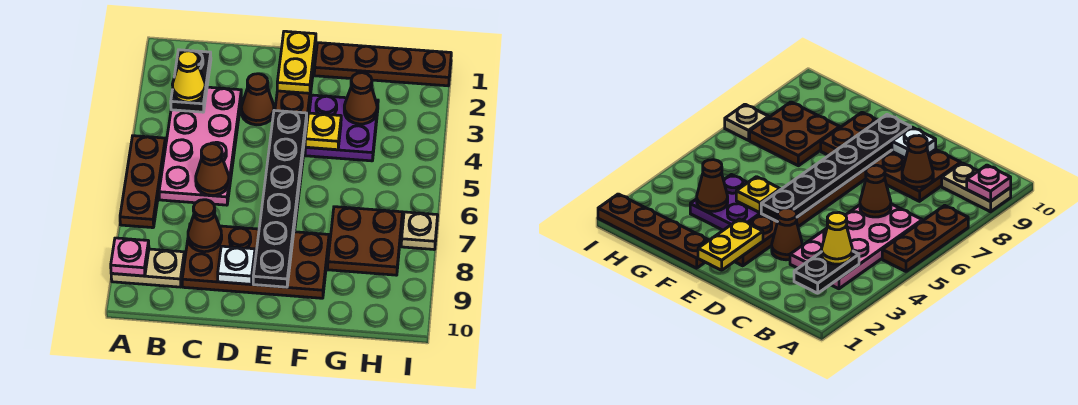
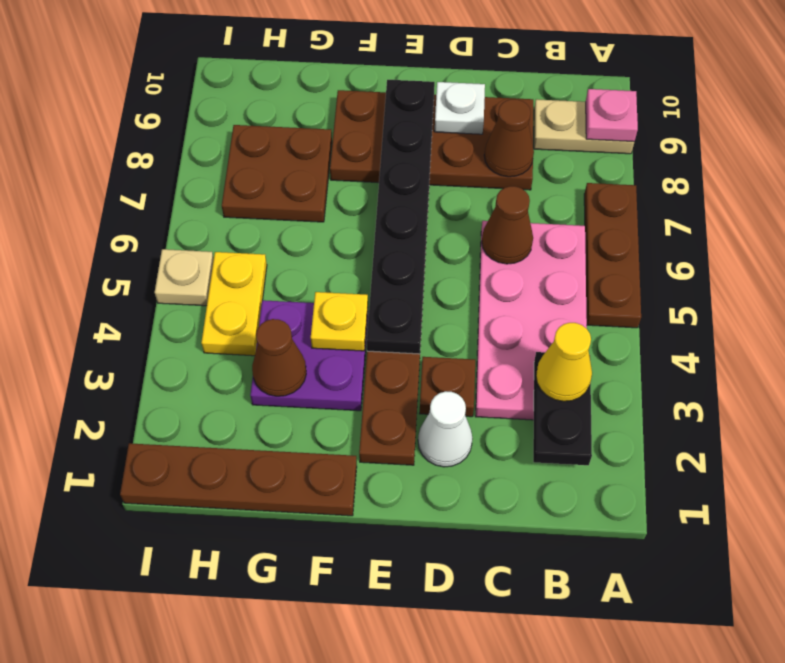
none -> white cone D2 level 1
brown cone D3 level 1 -> brown plate D3 level 1
yellow plate E1:E2 level 2 -> yellow plate H4:H5 level 1
tan plate I7 level 1 -> tan plate I5 level 1

